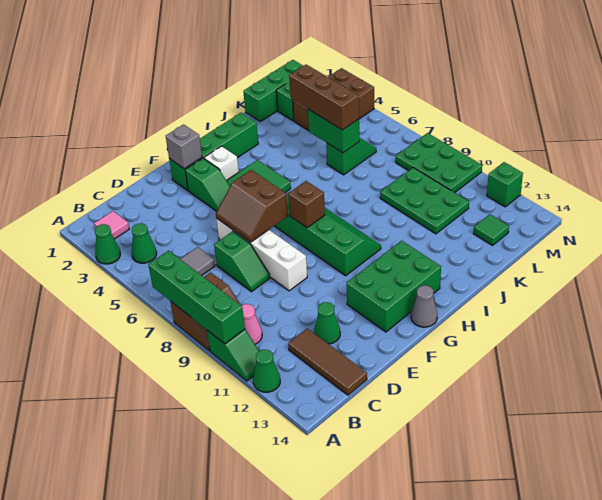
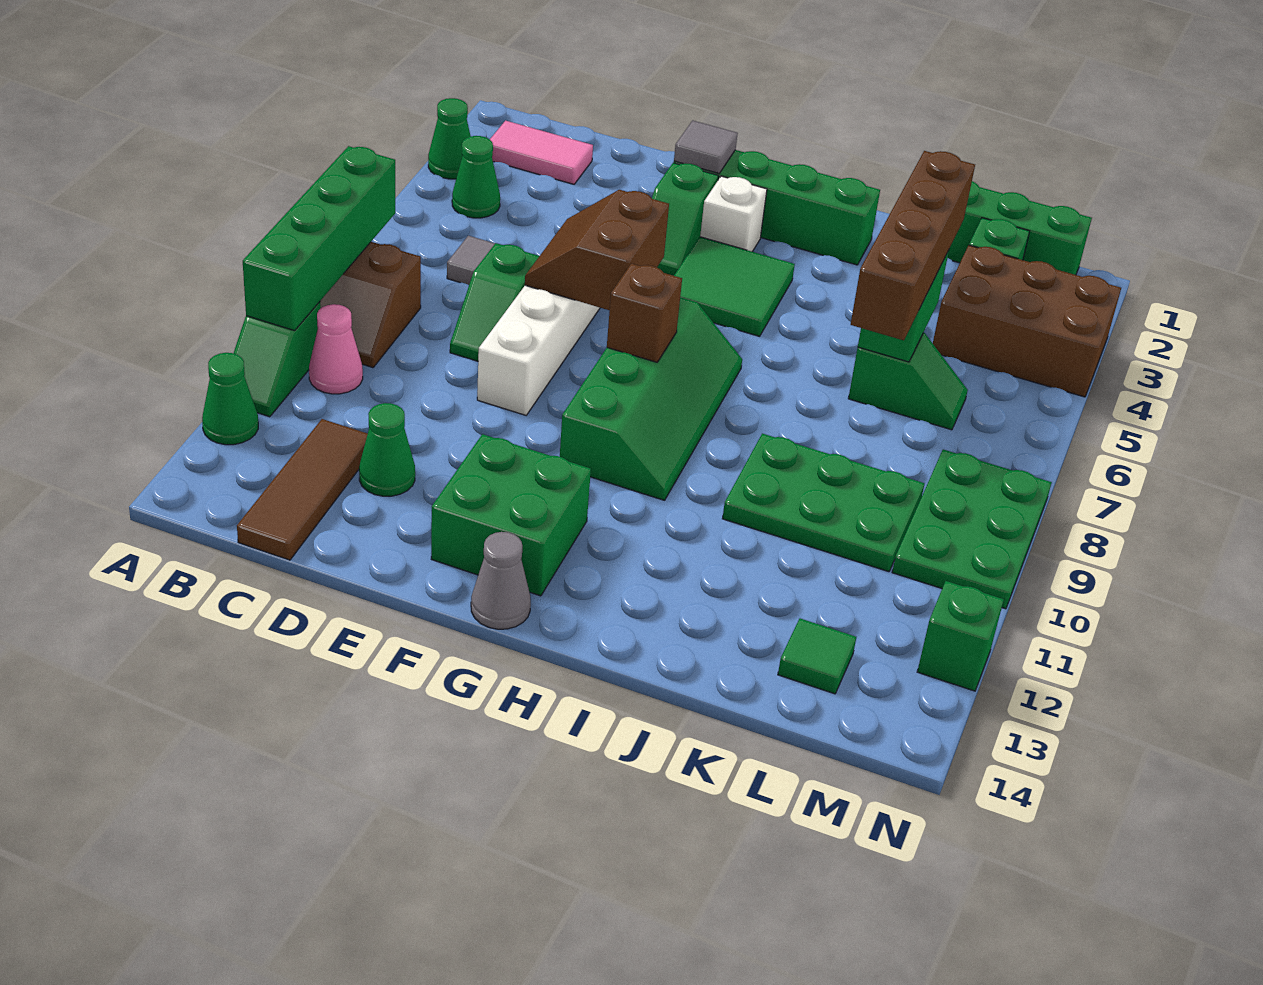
pink tile B2 level 1 -> pink tile B2:C2 level 1
grey brick F2 level 2 -> grey tile F2 level 2
green brick F12:H13 level 1 -> green brick F12:G13 level 1
brown brick K4:K6 level 3 -> brown brick K4:K7 level 3
green plate K9:L11 level 1 -> green plate J9:L10 level 1

